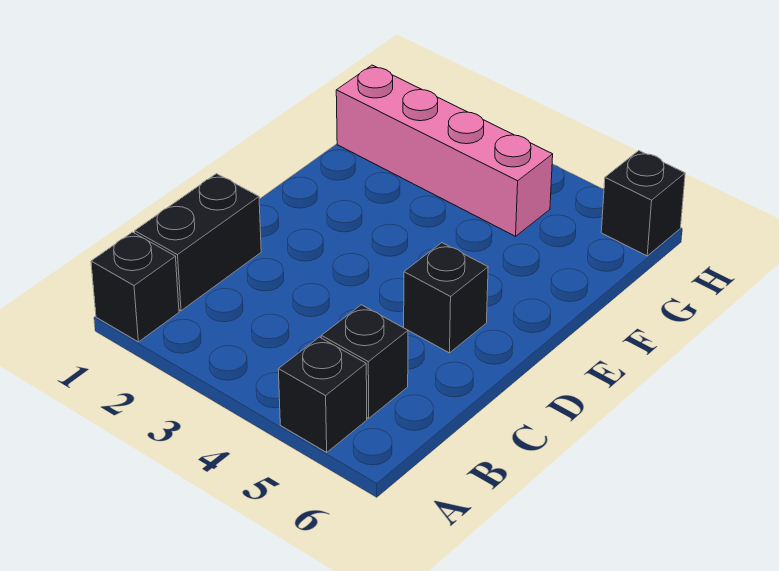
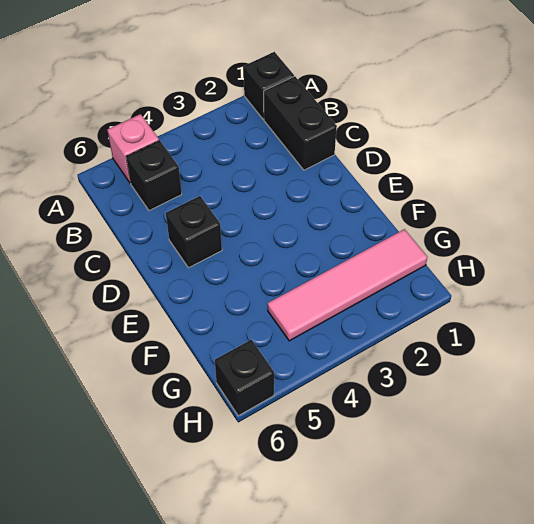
black brick A5 level 1 -> pink brick A5 level 1
pink brick G1:G4 level 1 -> pink tile G1:G4 level 1

